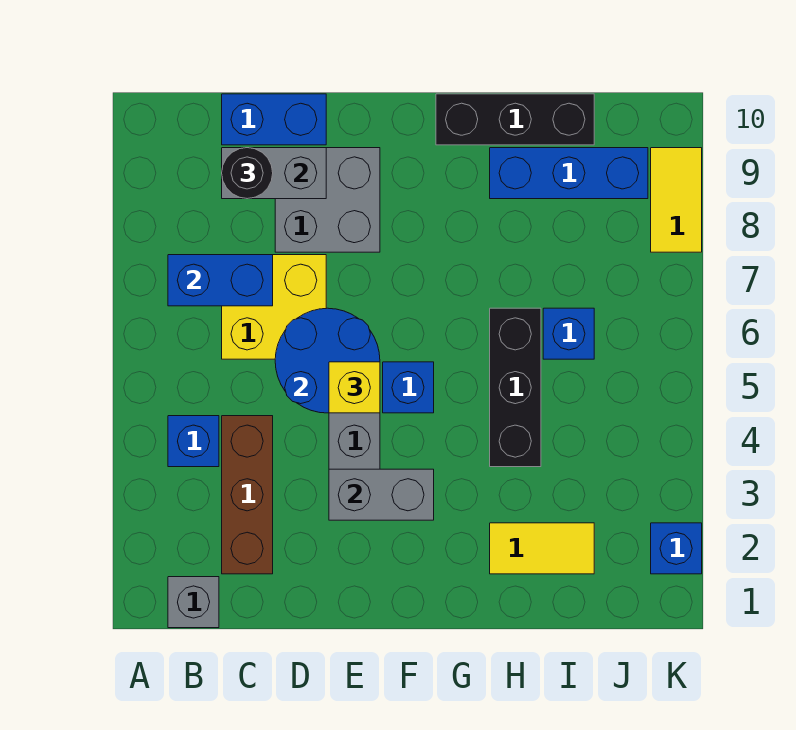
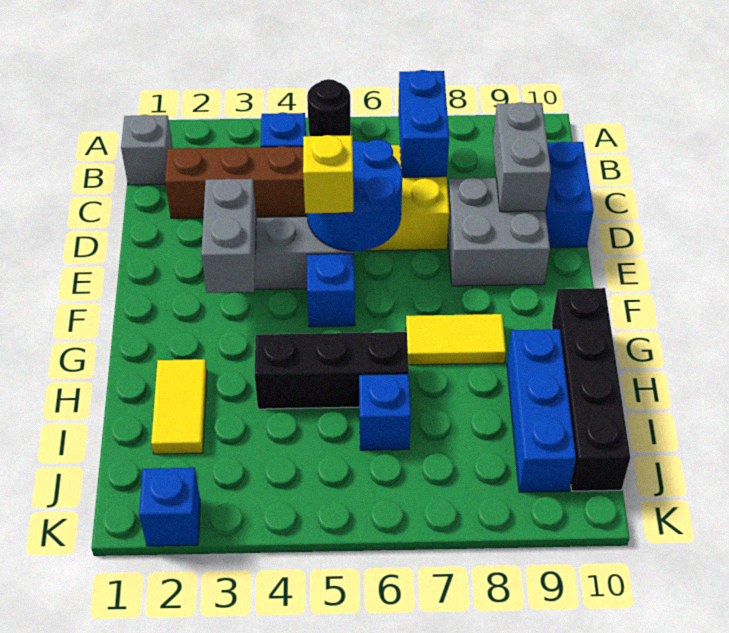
black round brick C9 level 3 -> black round brick A5 level 1
black brick G10:I10 level 1 -> black brick G10:J10 level 1
yellow tile K8:K9 level 1 -> yellow tile G7:G8 level 1

